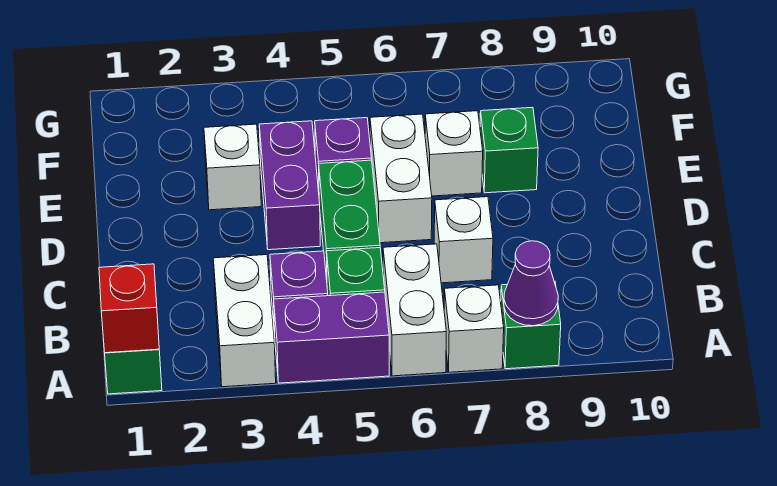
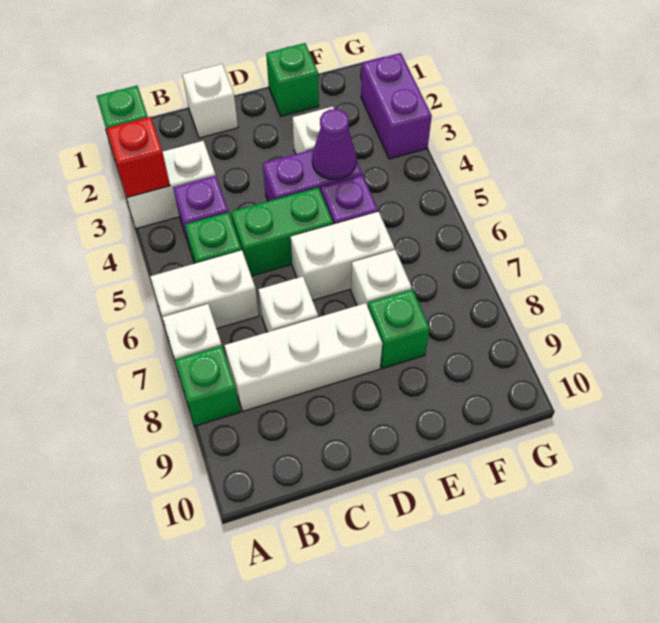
red brick A1 level 2 -> red brick A3 level 2
purple brick A4:A5 level 1 -> purple brick G2:G3 level 1
purple cone A8 level 2 -> purple cone E4 level 2
none -> white brick B8:D8 level 1
none -> white brick C1 level 1
none -> green brick E1 level 1

